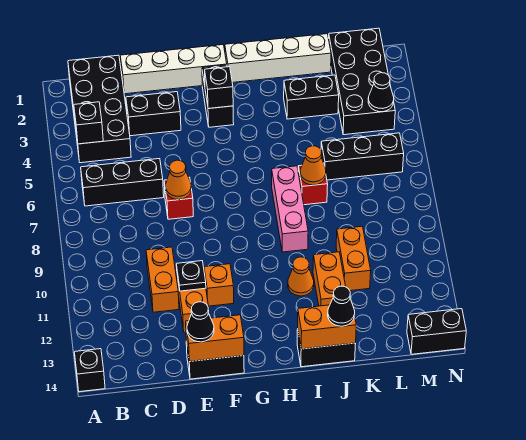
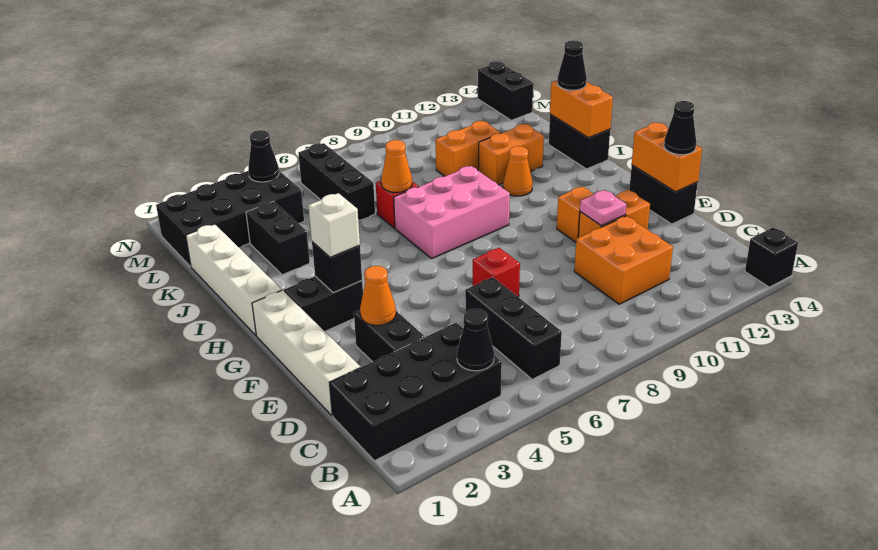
black brick B4 level 2 -> black cone B4 level 2
orange brick D10:D11 level 1 -> orange brick C10:D11 level 1
orange cone E7 level 2 -> orange cone E3 level 2
black plate E11 level 2 -> pink plate E11 level 2
none -> white brick G3 level 3
pink brick I7:I9 level 1 -> pink brick H7:I9 level 1

